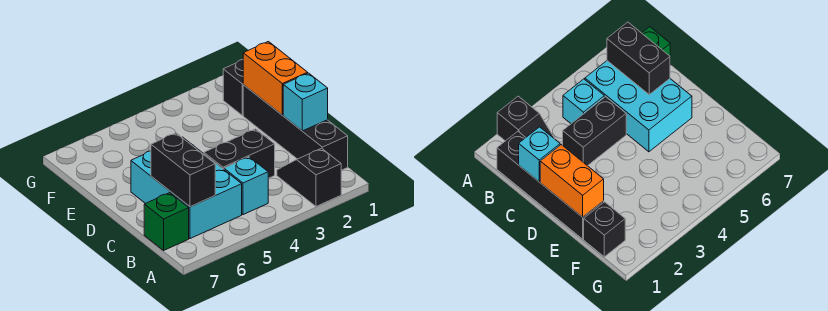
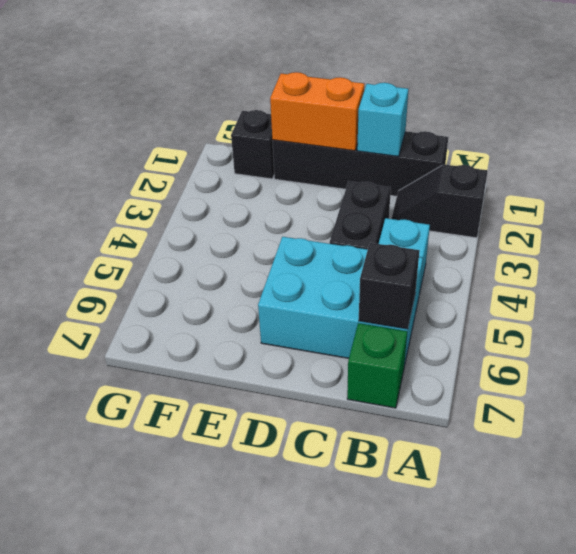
black brick B6:C6 level 2 -> black brick B6 level 2

